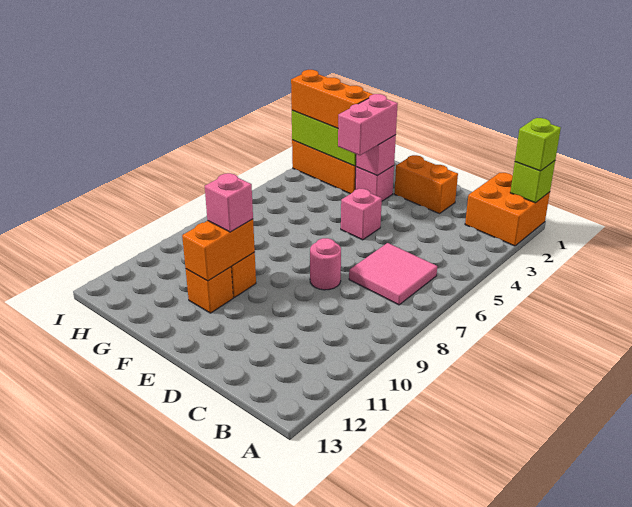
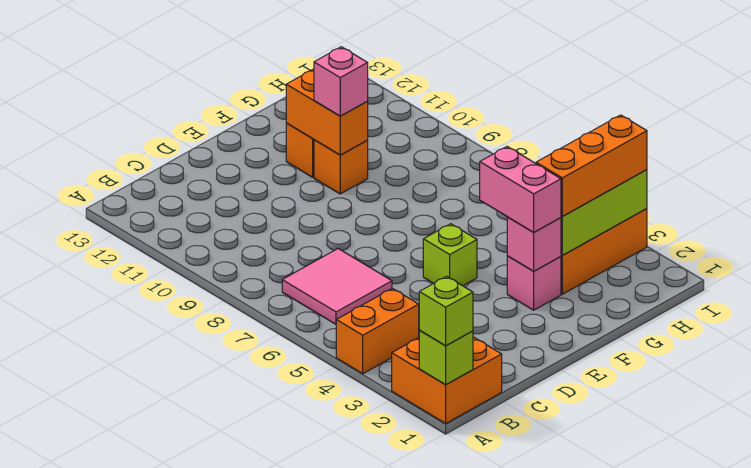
orange brick D2:E2 level 1 -> orange brick A4:B4 level 1
pink round brick D8 level 1 -> none
pink brick E5 level 1 -> lime brick E5 level 1

